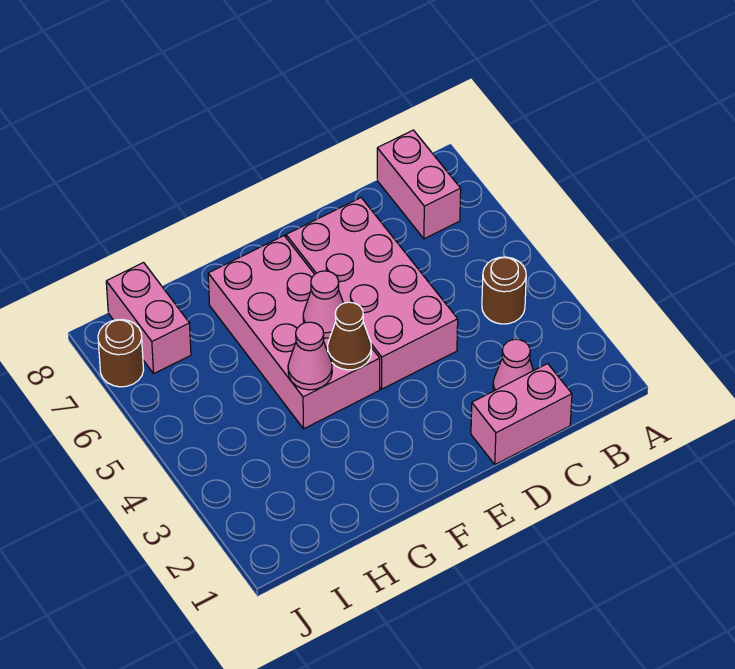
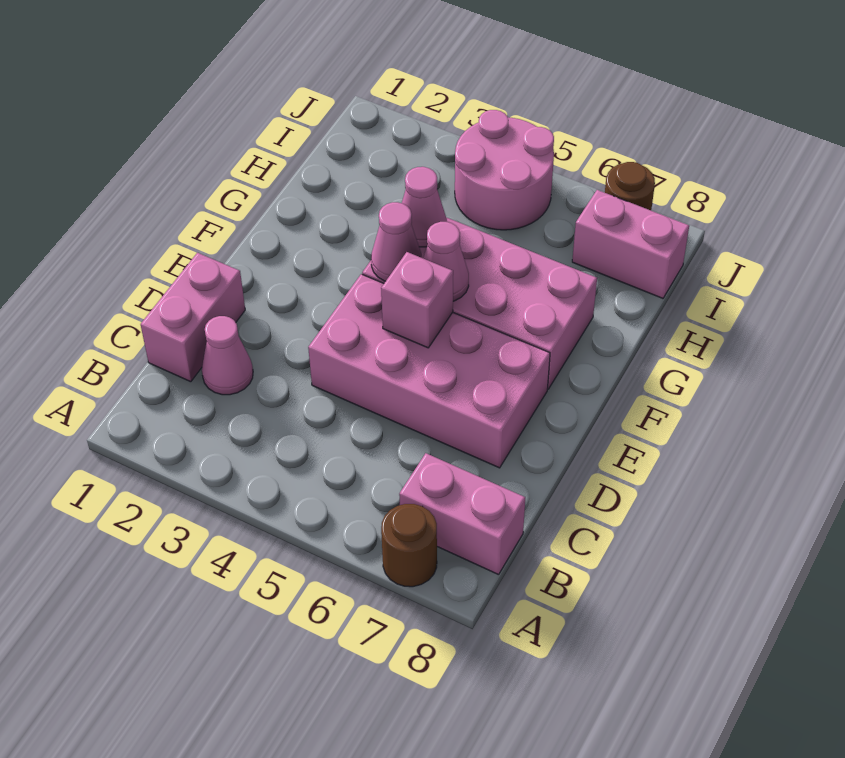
brown round brick B4 level 1 -> brown round brick A7 level 1
none -> pink brick E5 level 2
brown cone F4 level 2 -> pink cone F4 level 2
none -> pink round brick I4:J5 level 1

